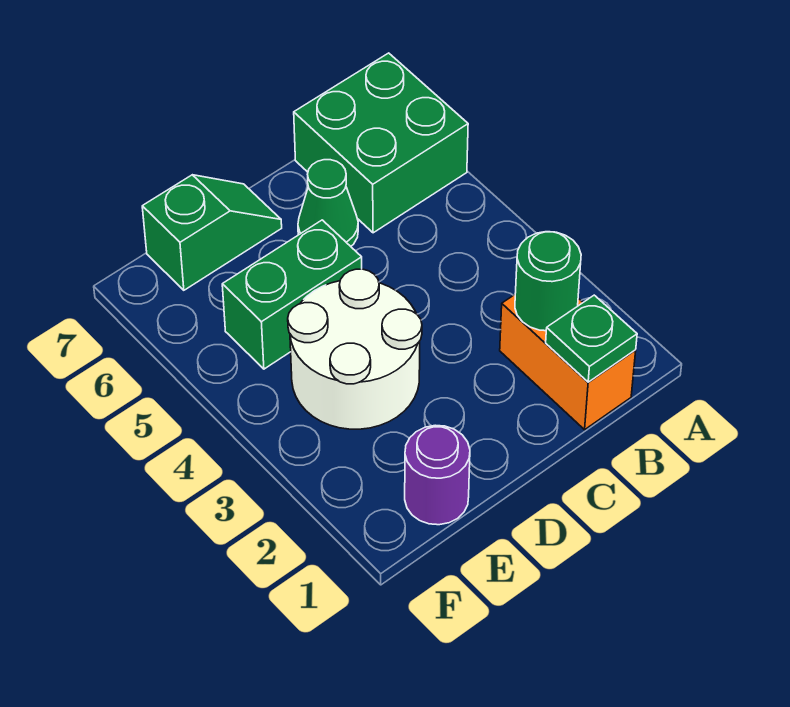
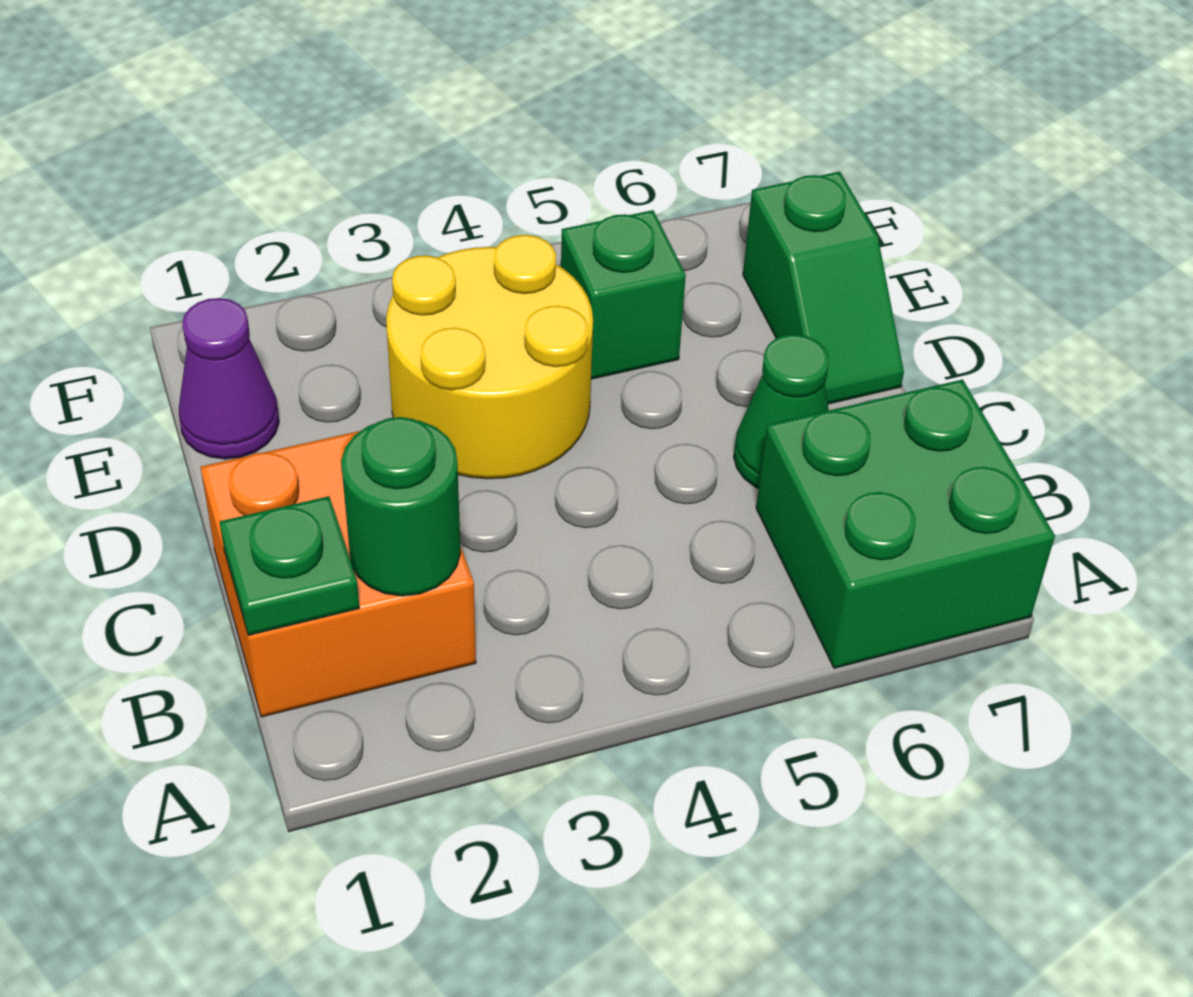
orange brick B1:B2 level 1 -> orange brick B1:C2 level 1
white round brick D3:E4 level 1 -> yellow round brick D3:E4 level 1
green brick D5:E5 level 1 -> green brick E5 level 1
purple round brick E1 level 1 -> purple cone E1 level 1

